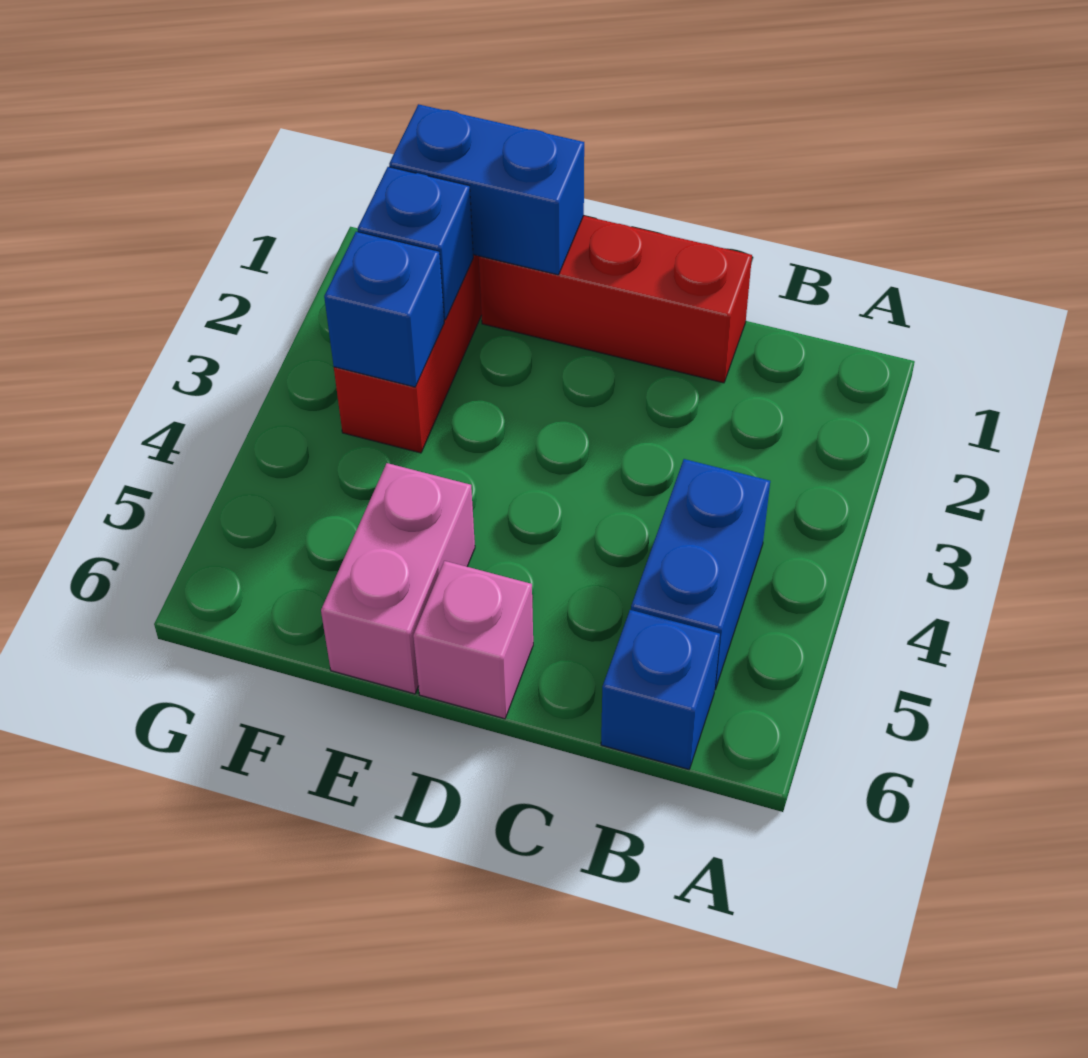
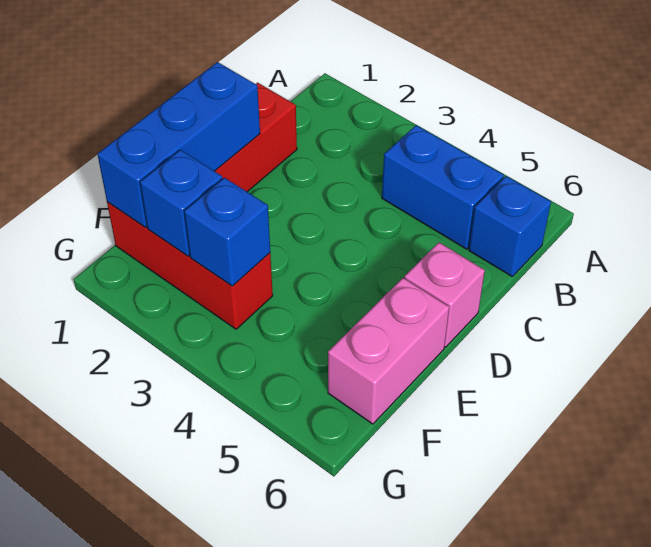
blue brick E1:F1 level 2 -> blue brick D1:F1 level 2
pink brick E5:E6 level 1 -> pink brick E6:F6 level 1

